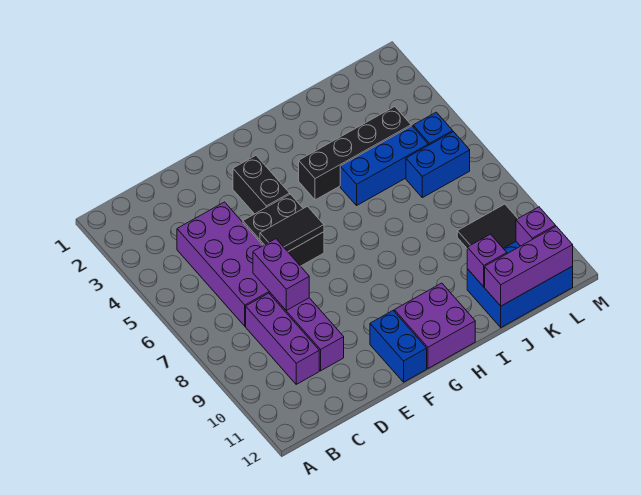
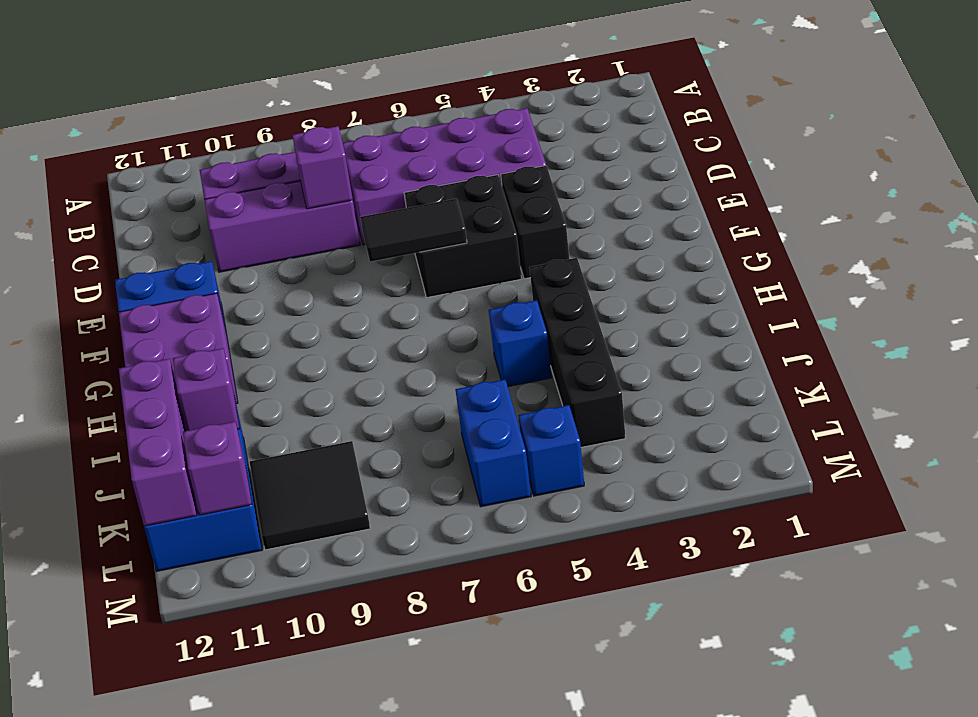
purple brick D7:D8 level 2 -> purple brick D8 level 2
black tile E6:F6 level 2 -> black tile F6:F7 level 2
black brick F3:F4 level 1 -> black brick E4:F4 level 1
blue brick I5:K5 level 1 -> blue brick I5 level 1

